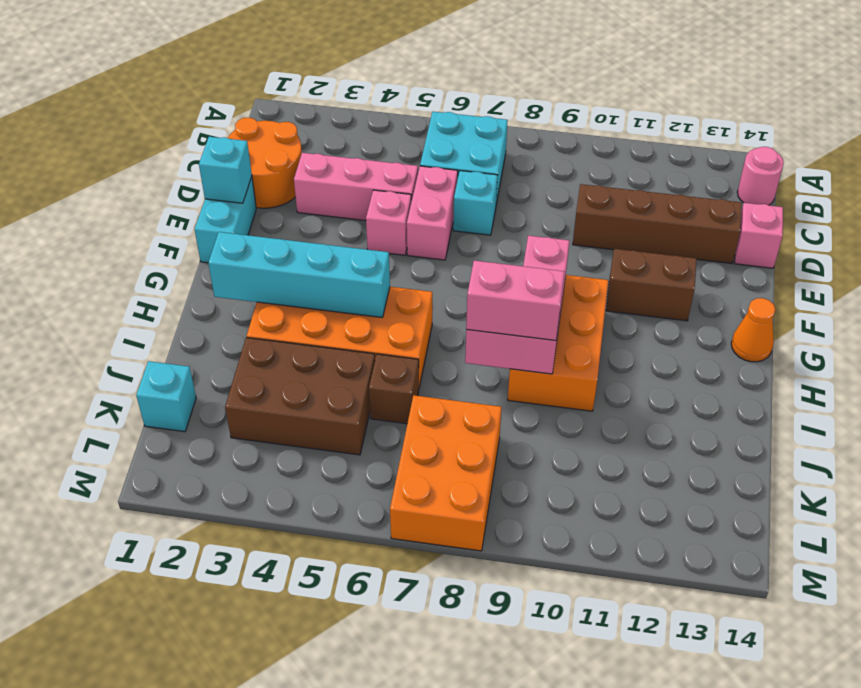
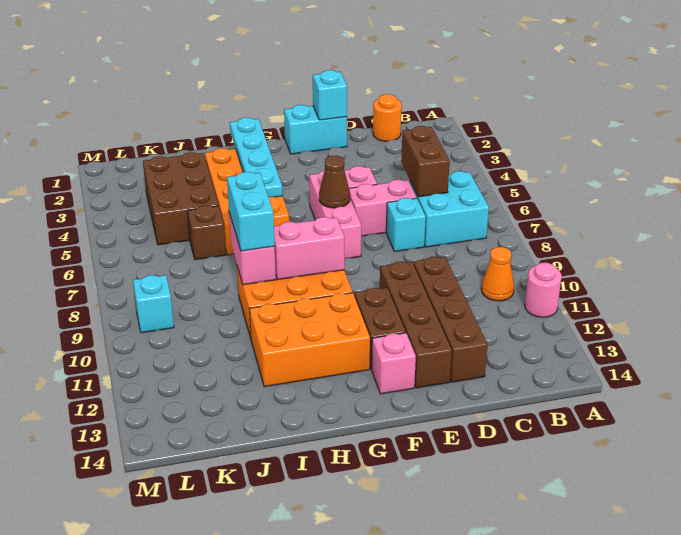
pink round brick B14 level 1 -> pink round brick A11 level 1
orange round brick C1:D2 level 1 -> orange round brick C1 level 1
none -> brown brick C5:C6 level 2
pink brick D3:D5 level 1 -> pink brick F5:F7 level 1
pink brick D14 level 1 -> pink brick F13 level 1
none -> brown brick E10:E13 level 1
none -> brown cone F6 level 2
orange cone G14 level 1 -> orange cone B10 level 1
cyan brick H2:H5 level 2 -> cyan plate H2:H5 level 2
pink brick I8:I9 level 3 -> cyan brick I8:I9 level 3
cyan brick K1 level 1 -> cyan brick L9 level 1
orange brick K7:M8 level 1 -> orange brick G11:I12 level 1

